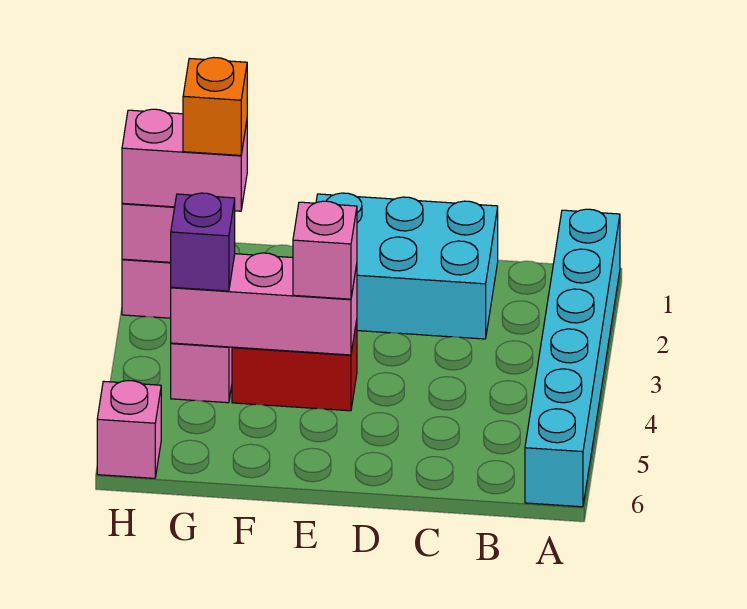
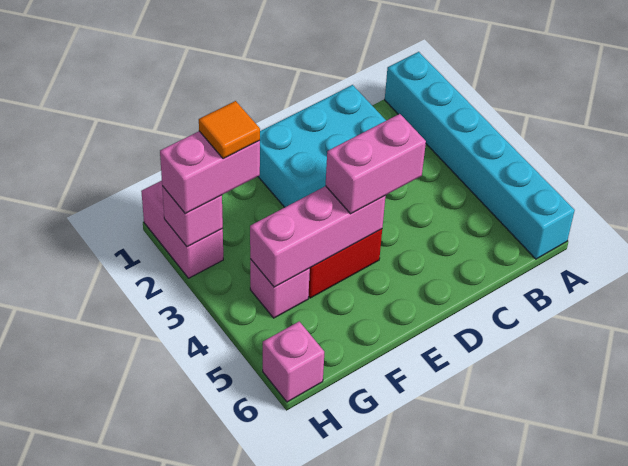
pink brick E4 level 3 -> pink brick D4:E4 level 3
orange brick G2 level 4 -> orange tile G2 level 4
purple brick G4 level 3 -> none

